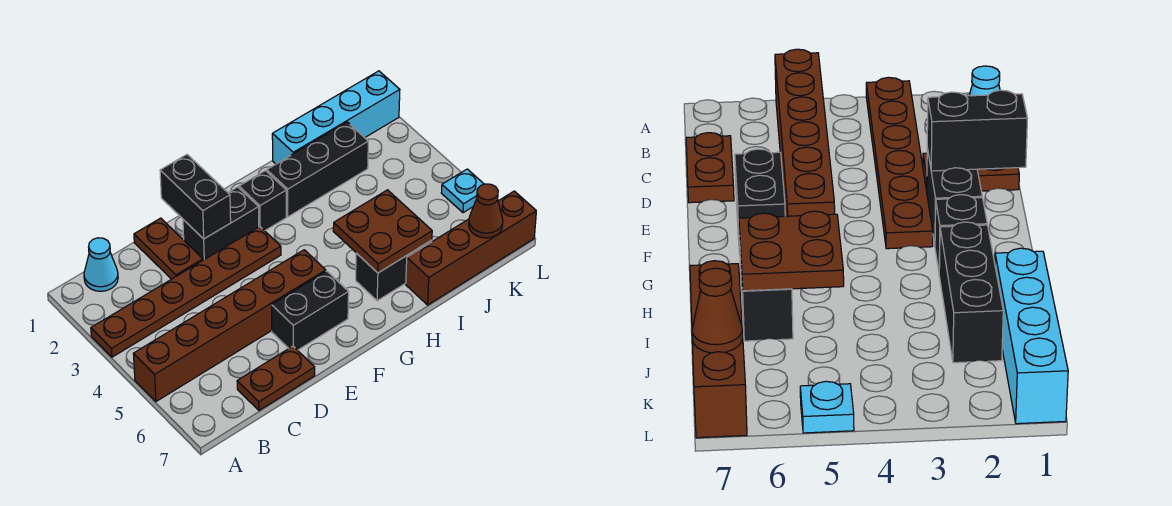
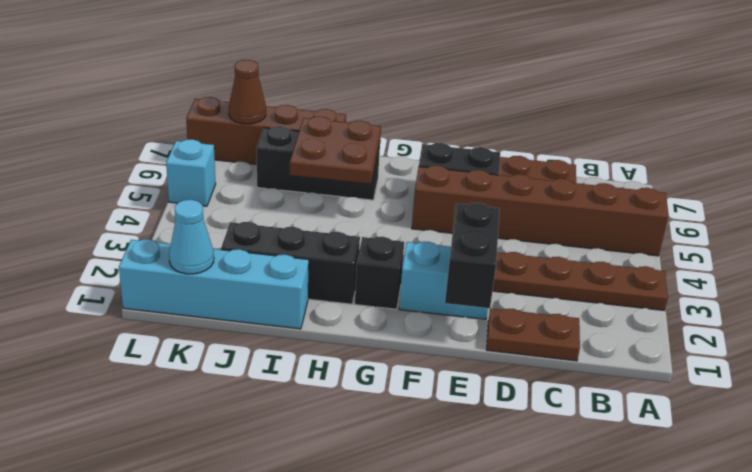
cyan cone B1 level 1 -> cyan cone K1 level 2
brown plate D1:D2 level 1 -> brown plate C1:D1 level 1
black brick E2:F2 level 1 -> cyan brick E2:F2 level 1
black brick H6:I6 level 1 -> black brick H6:J6 level 1
cyan plate L5 level 1 -> cyan brick L5 level 1

